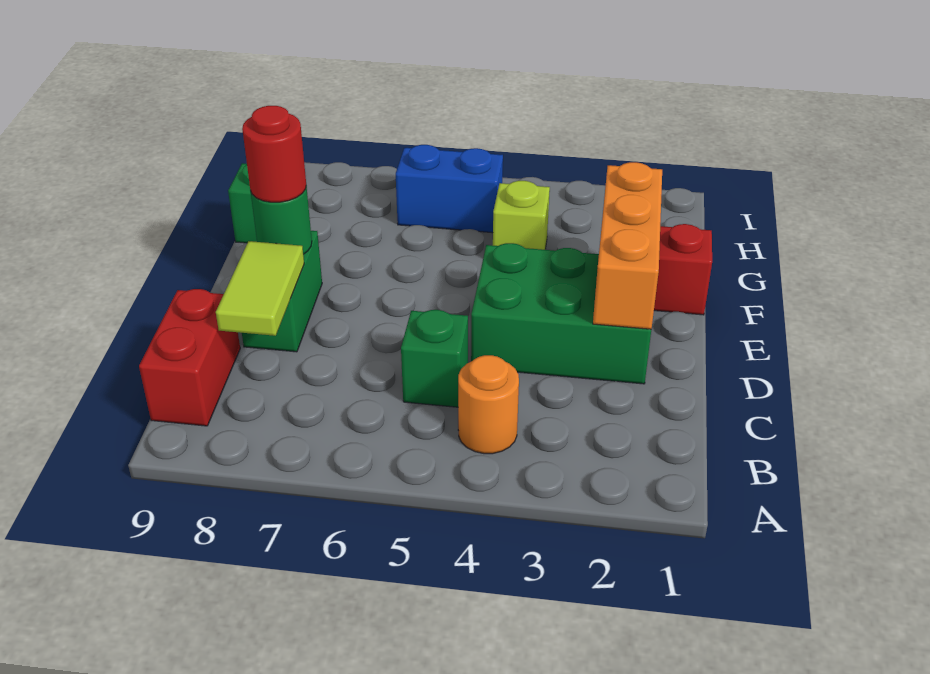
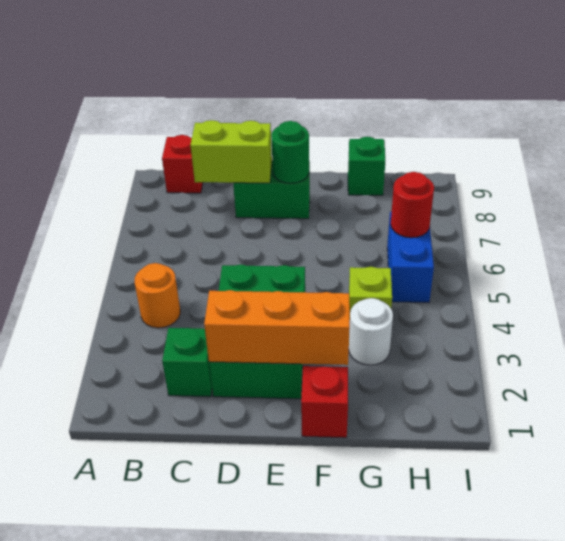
red brick B9:C9 level 1 -> red brick B9 level 1
green brick C5 level 1 -> green brick C2 level 1
lime tile C8:D8 level 2 -> lime brick C8:D8 level 2
red round brick E8 level 3 -> red round brick H6 level 2
none -> white round brick G3 level 1

